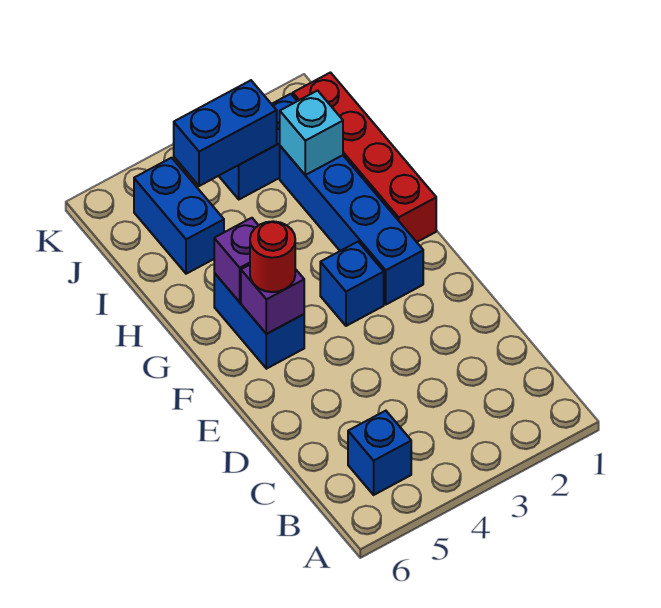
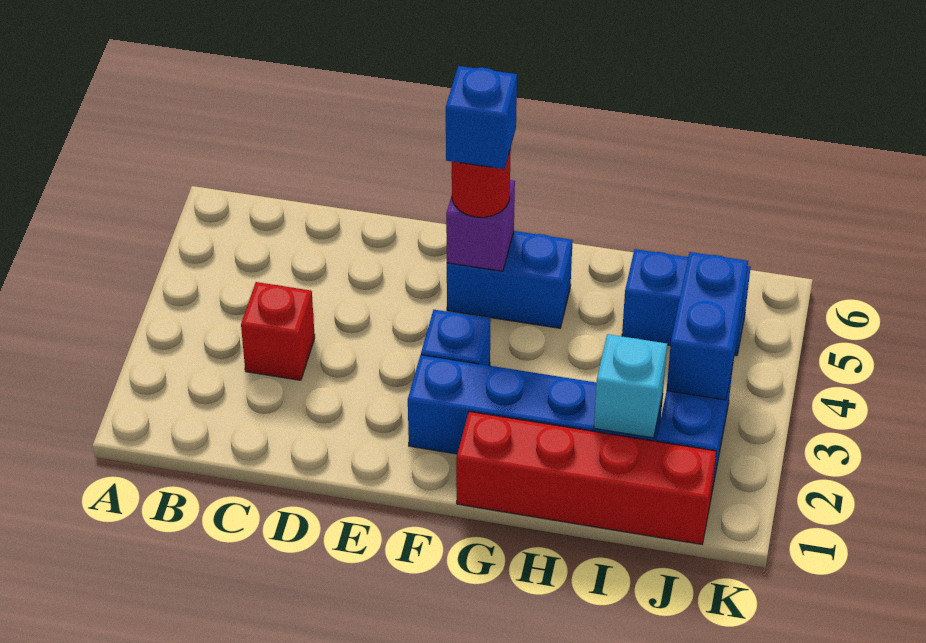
blue brick B5 level 1 -> blue brick F5 level 4
none -> red brick C3 level 1
purple brick G5 level 2 -> none

